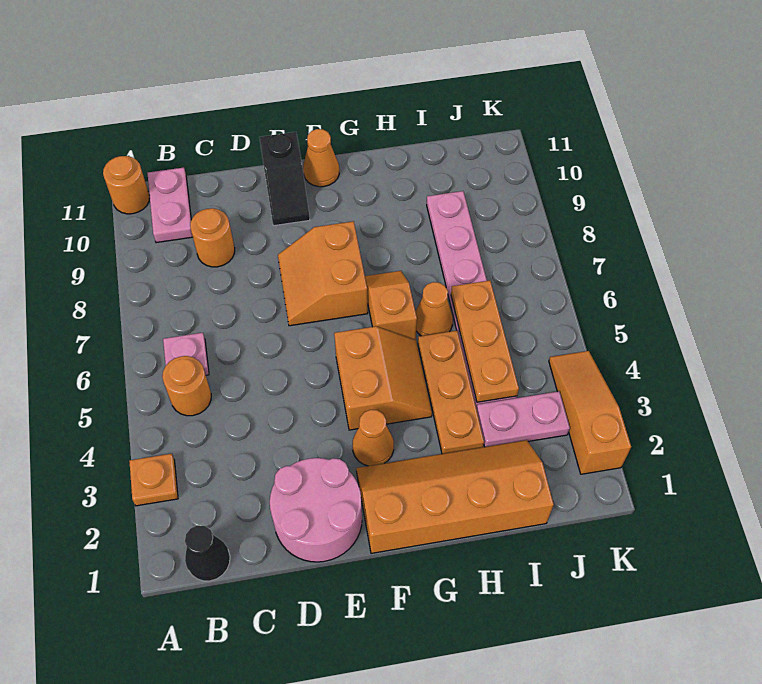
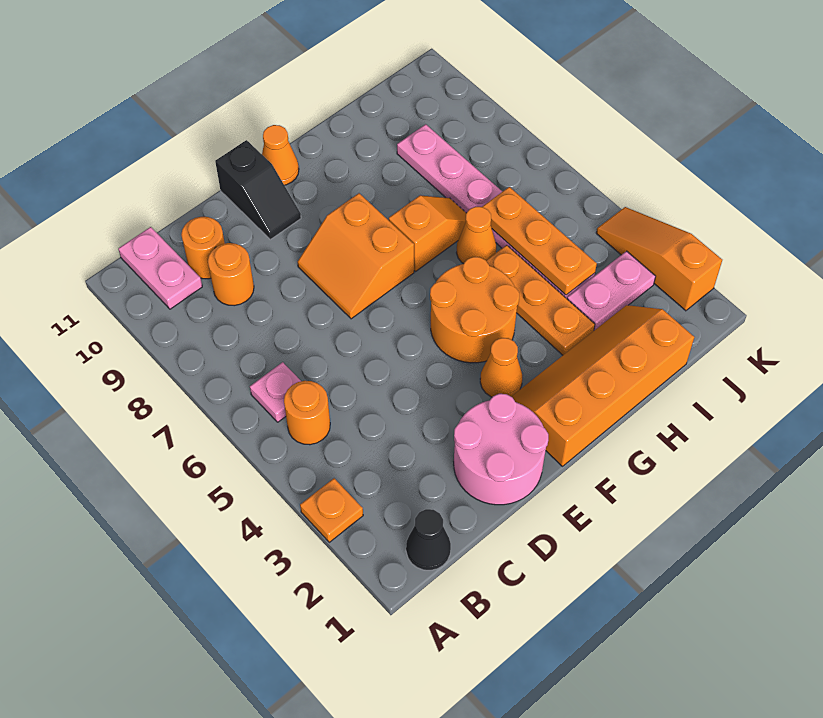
orange round brick A11 level 1 -> orange round brick C10 level 1
orange slope F4:G5 level 1 top F -> orange round brick F4:G5 level 1
orange slope G6:G7 level 1 top 6 -> orange slope G7:H7 level 1 top G

